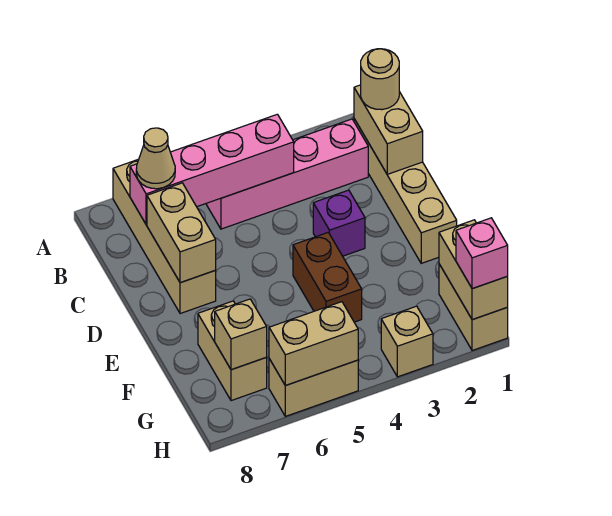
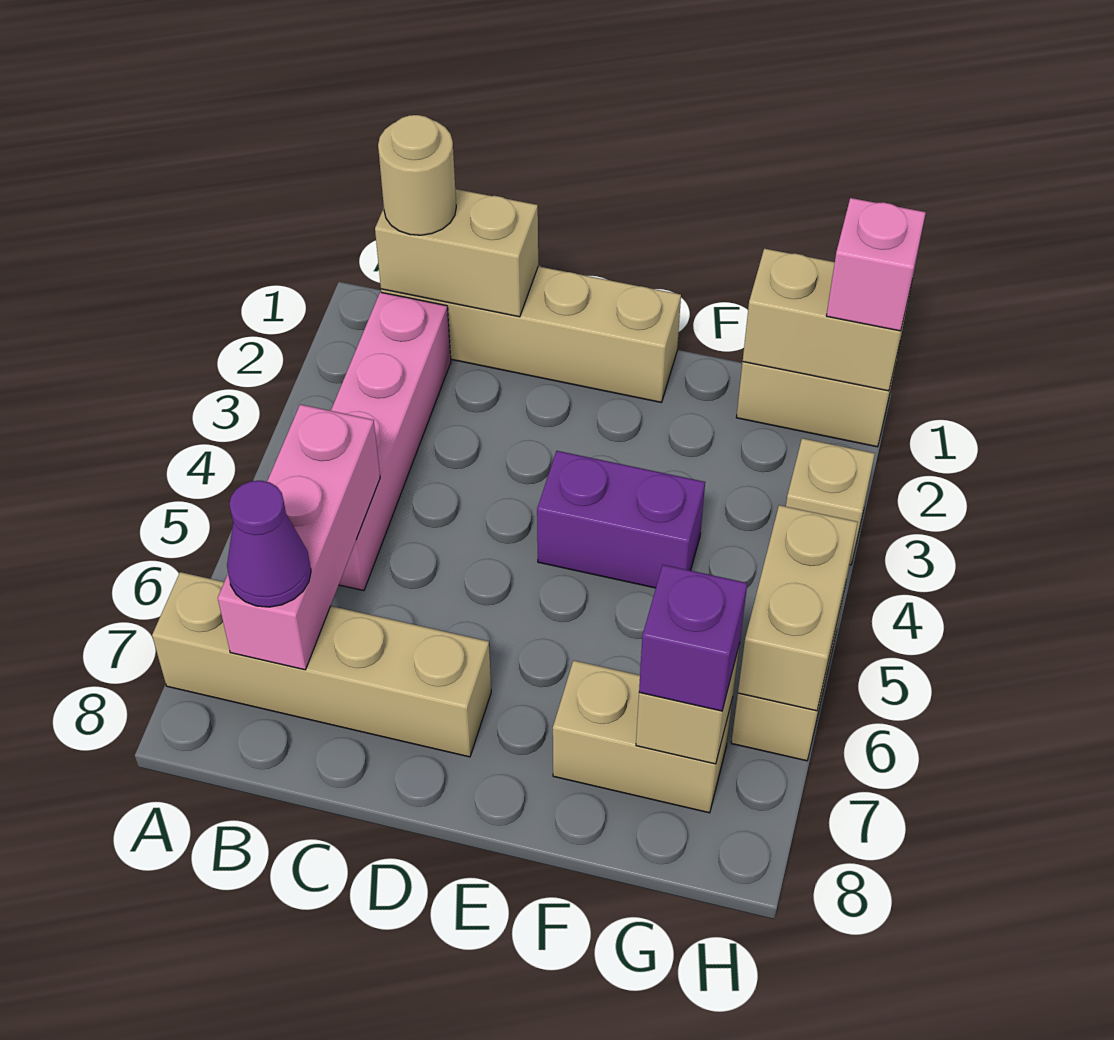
pink brick B4:B7 level 2 -> pink brick B5:B7 level 2
tan cone B7 level 3 -> purple cone B7 level 3
tan brick C7:D7 level 2 -> none
purple brick D3 level 1 -> purple brick G7 level 3
brown brick E4:F4 level 1 -> purple brick E4:F4 level 1

